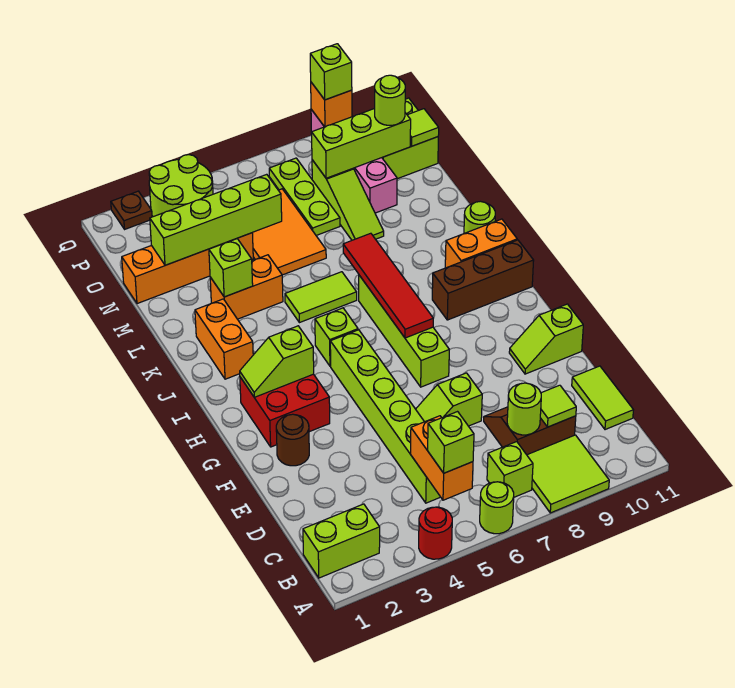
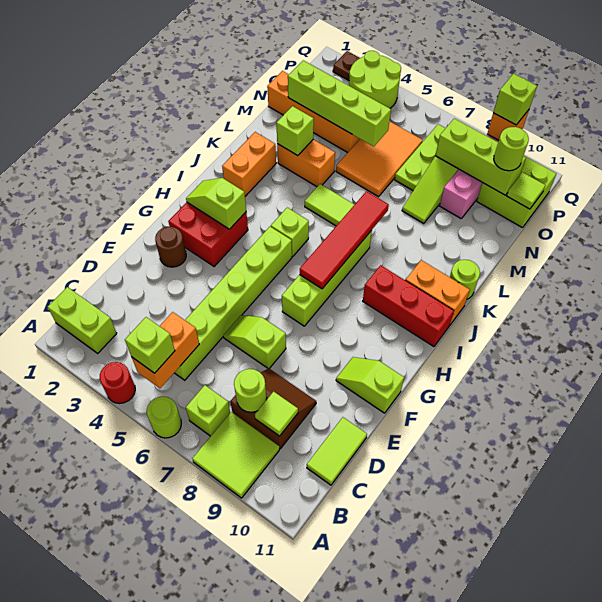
brown brick I9:I11 level 1 -> red brick I9:I11 level 1

